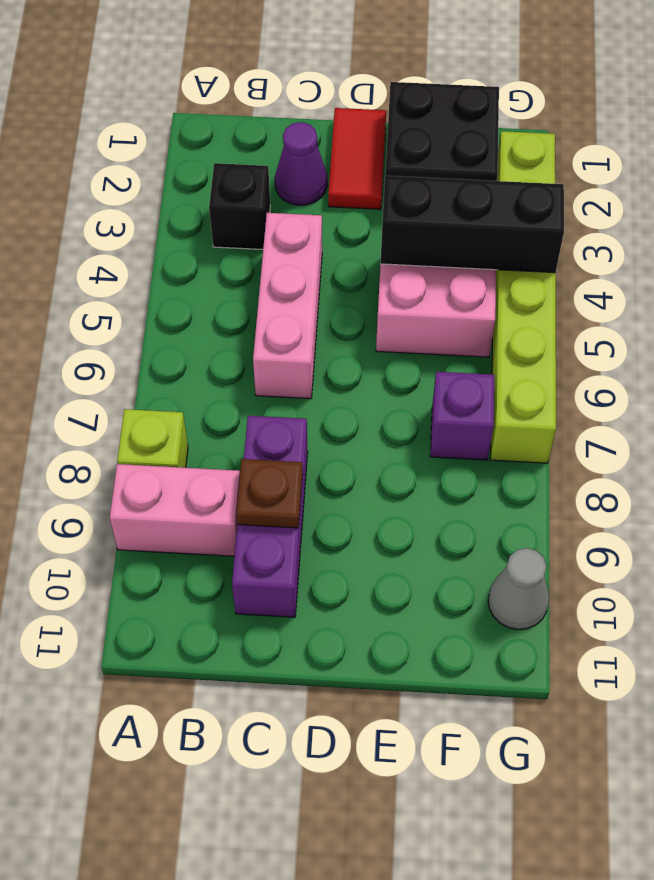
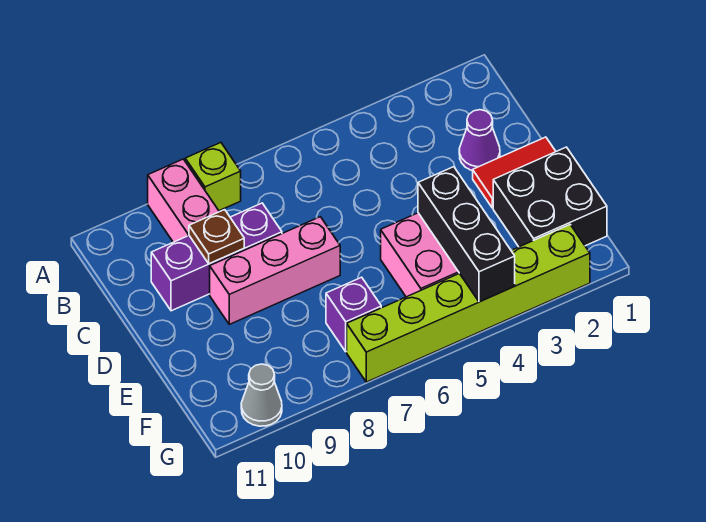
black brick B3 level 1 -> none
pink brick C4:C6 level 1 -> pink brick D7:D9 level 1

